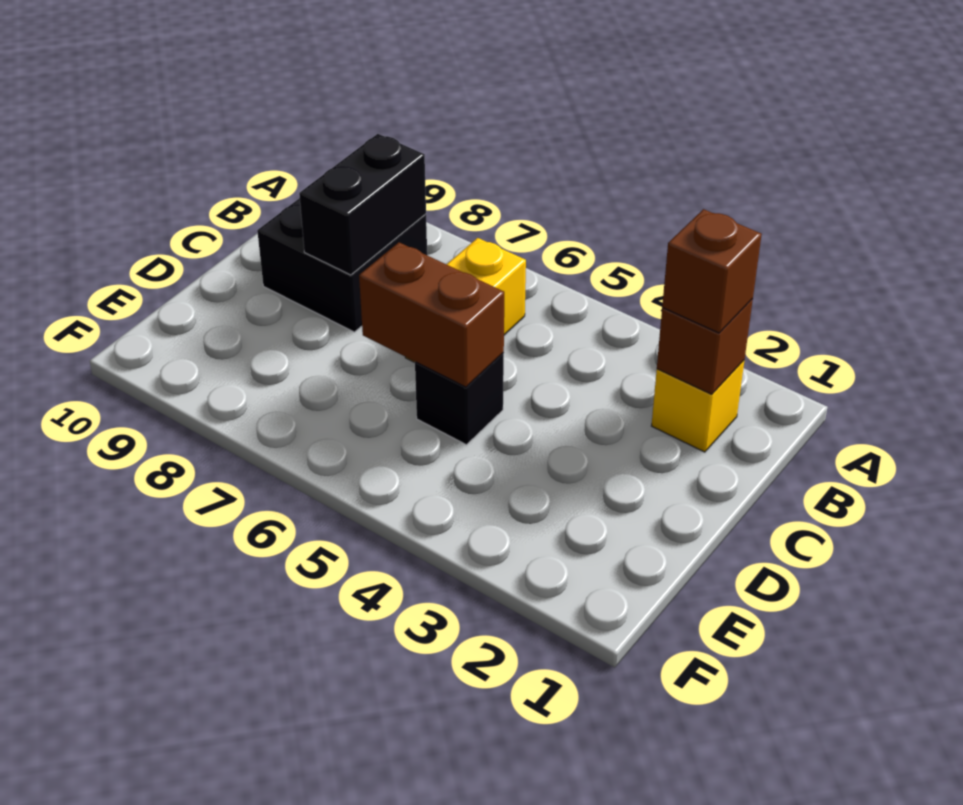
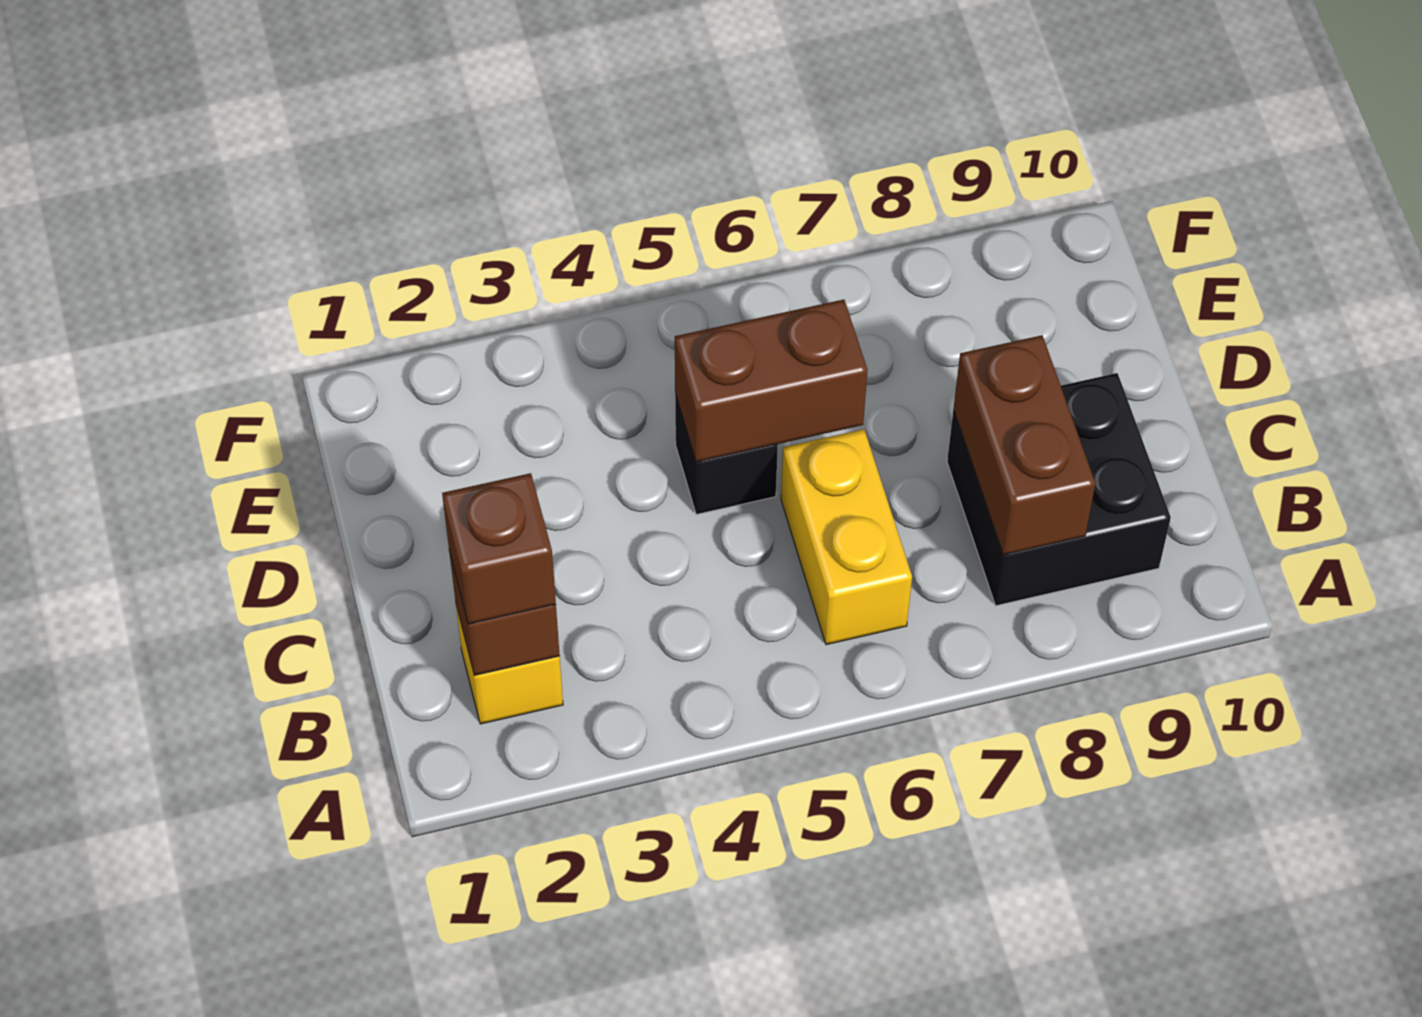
black brick B8:C8 level 2 -> brown brick B8:C8 level 2

